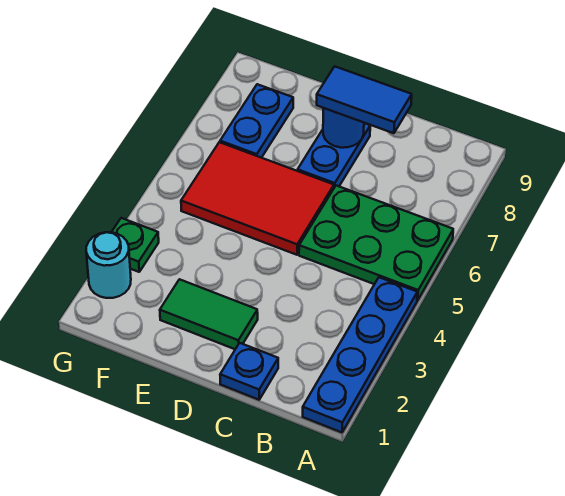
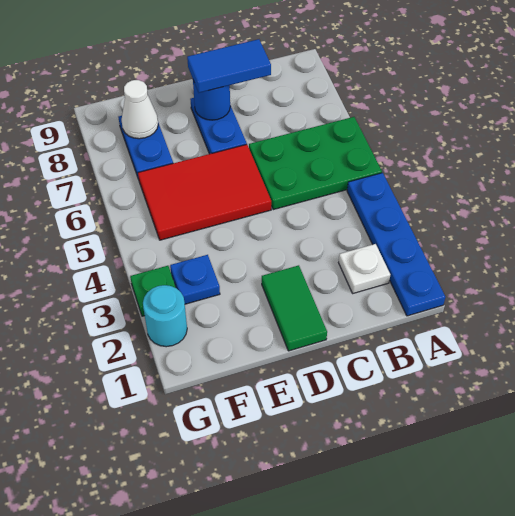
none -> white plate B2 level 1
blue plate C1 level 1 -> blue plate F3 level 1
green tile D2:E2 level 1 -> green tile D1:D2 level 1
none -> white cone F8 level 2

